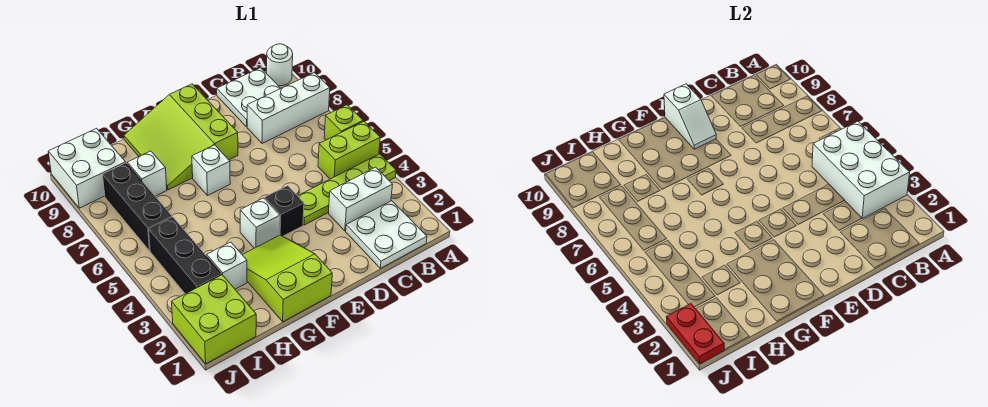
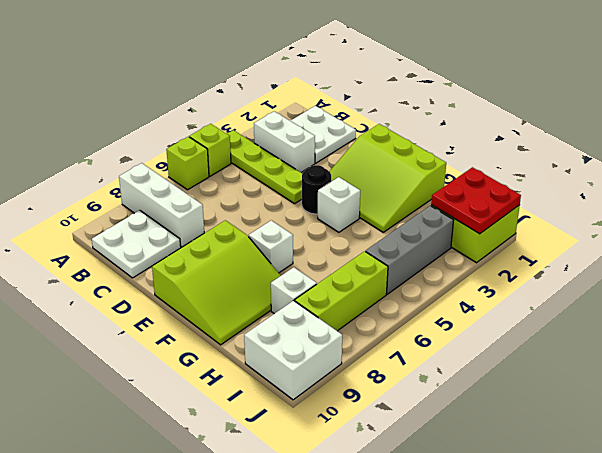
white brick A3:B5 level 2 -> none
lime brick A5:B5 level 1 -> lime brick A5 level 1
white round brick A10 level 1 -> none
black brick E4 level 1 -> black round brick E4 level 1
white slope E9:E10 level 2 top 10 -> none
lime slope F1:G3 level 1 top 1 -> lime slope E1:G3 level 1 top 1
white brick H3 level 1 -> none
black brick I3:I5 level 1 -> grey brick I3:I5 level 1
black brick I6:I8 level 1 -> lime brick I6:I8 level 1
red plate J1:J2 level 2 -> red plate I1:J2 level 2

